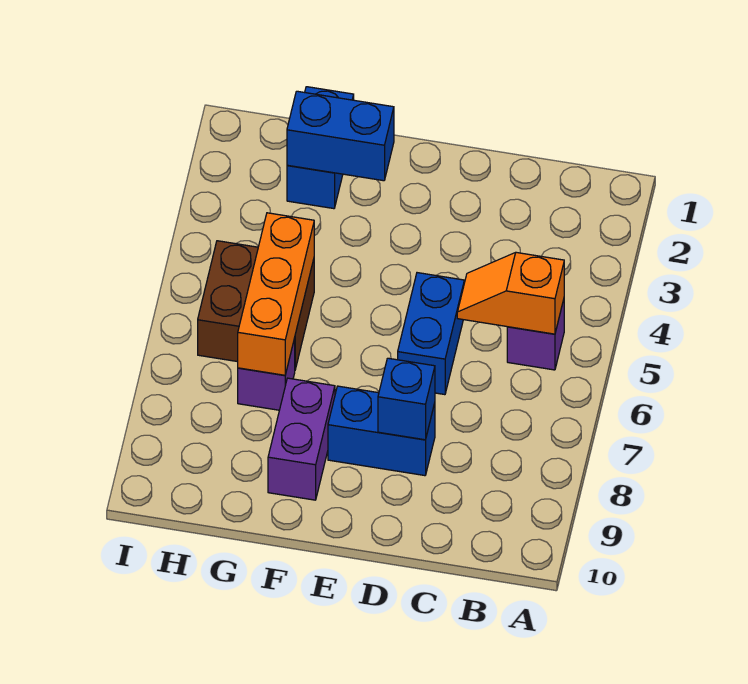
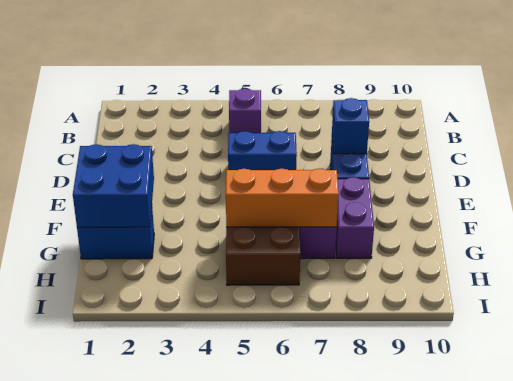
orange slope B5:C5 level 2 top B -> none
blue brick F2:G2 level 2 -> blue brick F1:G2 level 2
purple brick F8:F9 level 1 -> purple brick F8:G8 level 1

